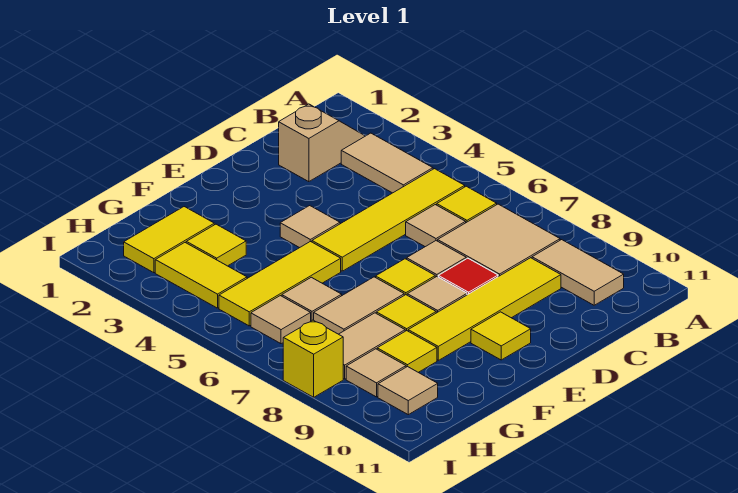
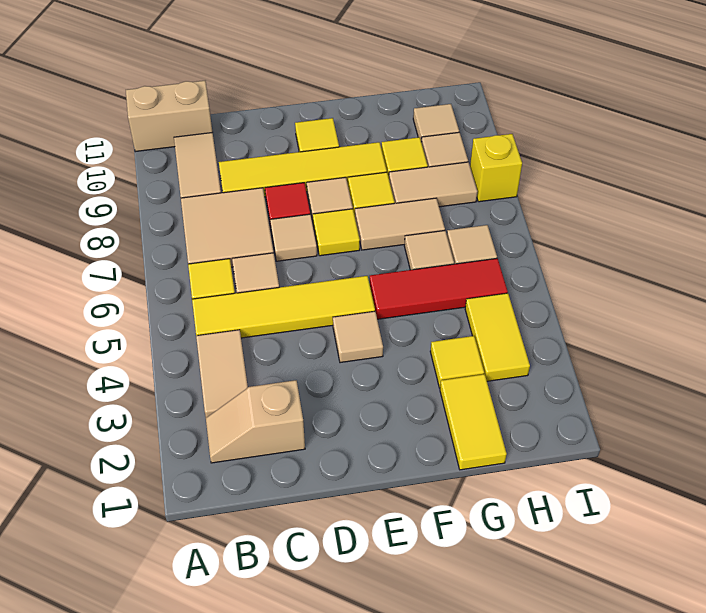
none -> tan brick A11:B11 level 1
yellow tile F5:H5 level 1 -> red tile F5:H5 level 1
yellow tile G2:H2 level 1 -> yellow tile G1:G2 level 1

